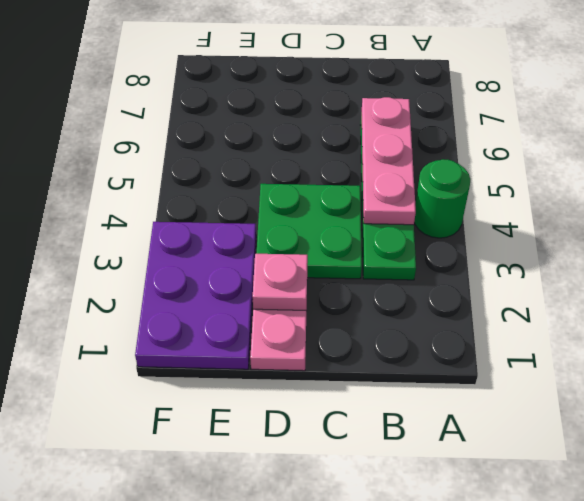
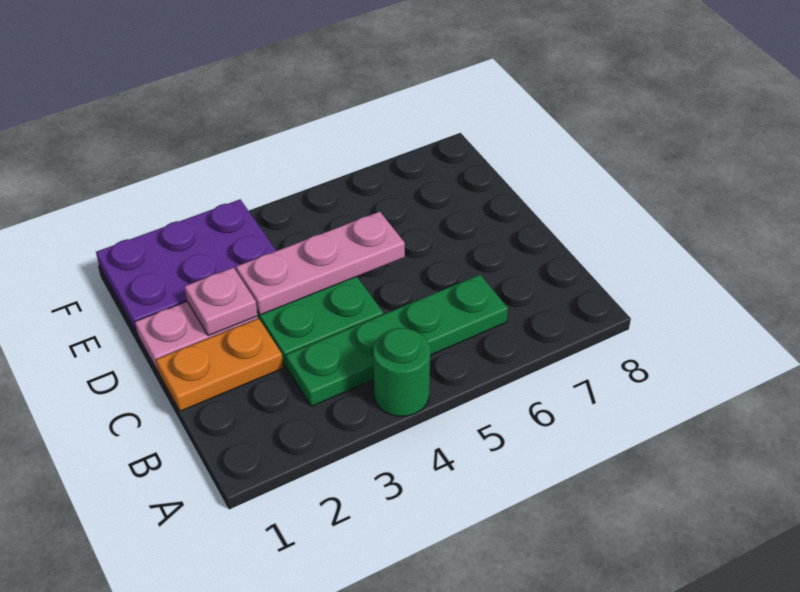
pink plate B4:B6 level 2 -> pink plate D3:D5 level 2
none -> orange plate C1:C2 level 1

